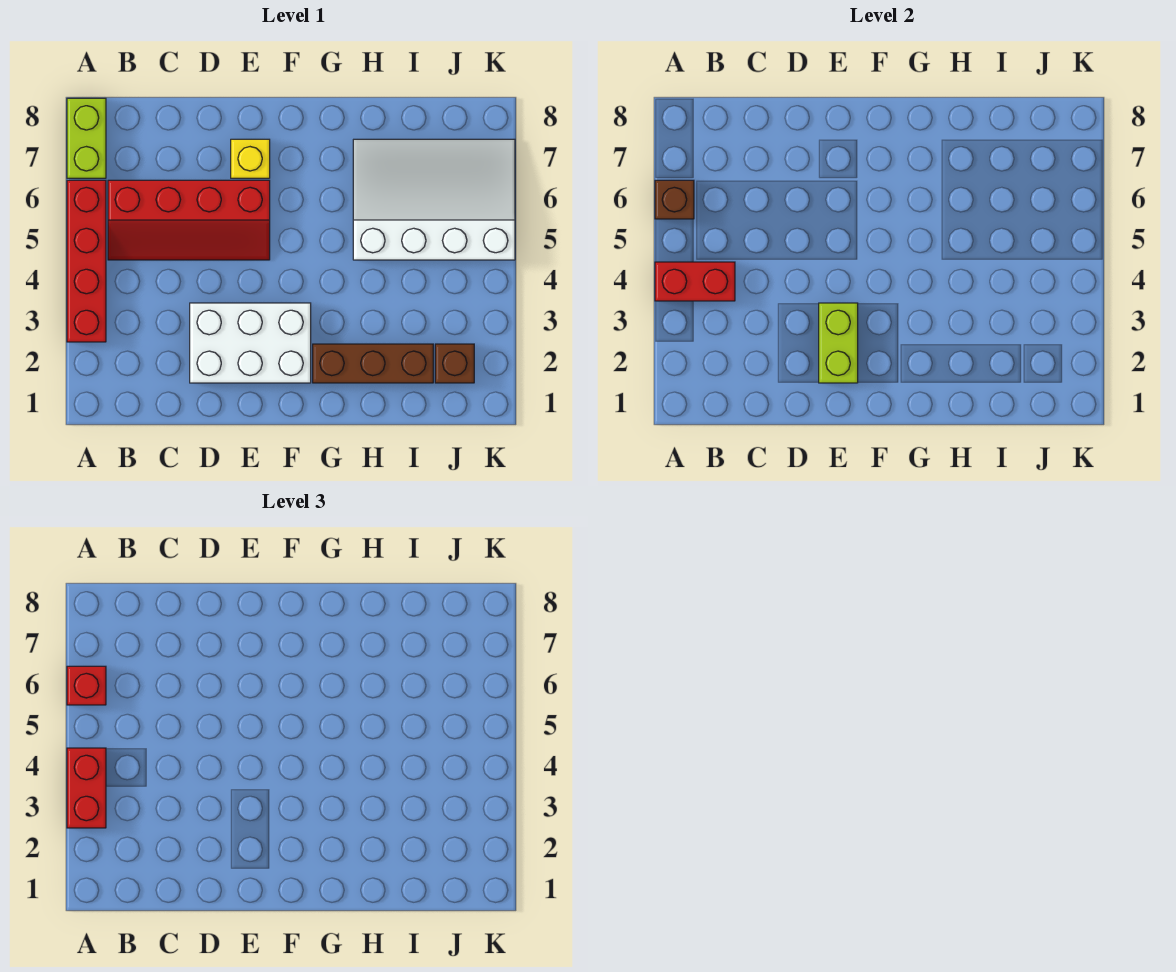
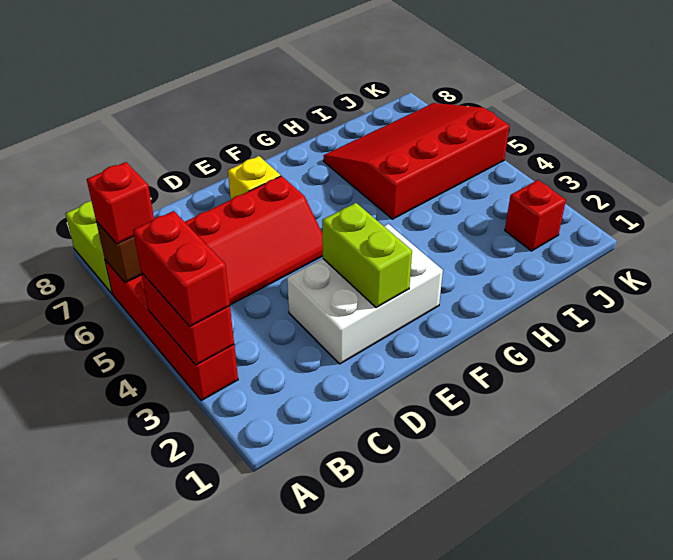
red brick A4:B4 level 2 -> red brick A3:A4 level 2
brown brick G2:I2 level 1 -> none
white slope H5:K7 level 1 top 5 -> red slope H5:K7 level 1 top 5
brown brick J2 level 1 -> red brick J2 level 1

